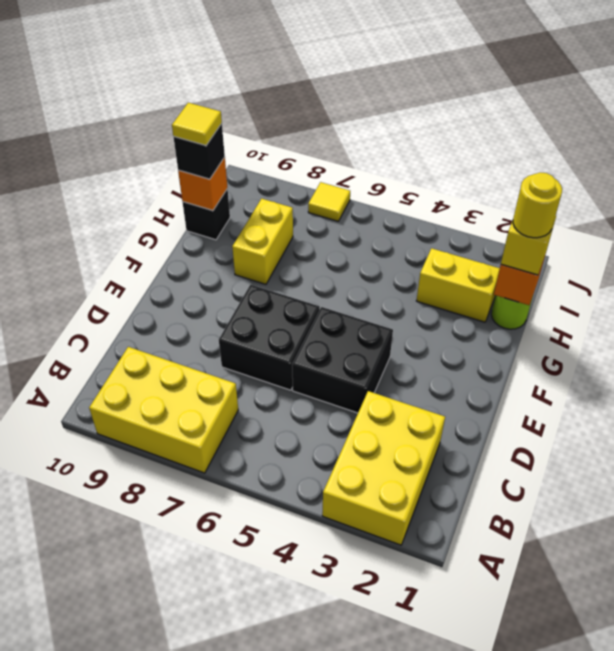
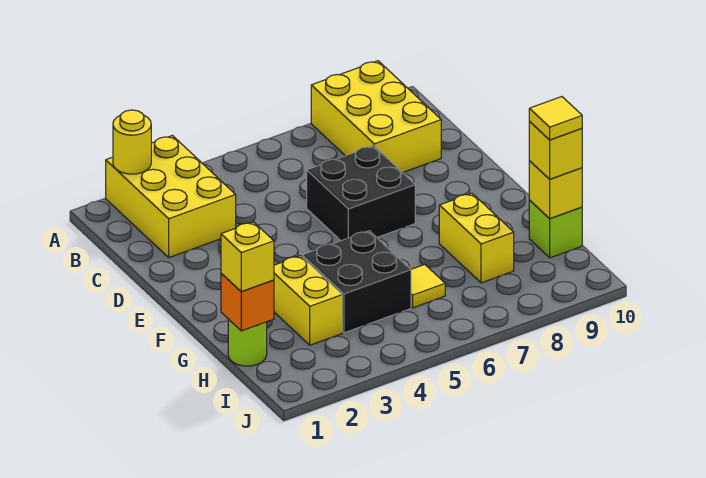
yellow brick A7:B9 level 1 -> yellow brick A8:C9 level 1
black brick D4:E5 level 1 -> black brick G4:H5 level 1
yellow round brick H1 level 4 -> yellow round brick A2 level 2
yellow brick H2:H3 level 1 -> yellow brick G3:H3 level 1
black brick H10 level 1 -> lime brick H10 level 1
orange brick H10 level 2 -> yellow brick H10 level 2
black brick H10 level 3 -> yellow brick H10 level 3
yellow tile J7 level 1 -> yellow tile H6 level 1

